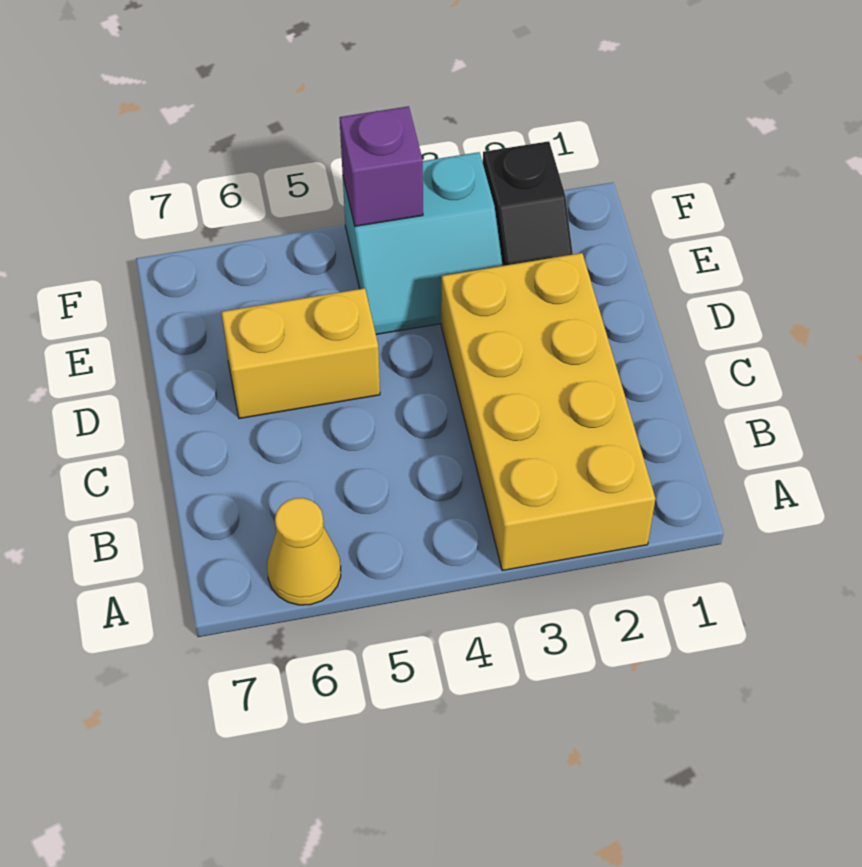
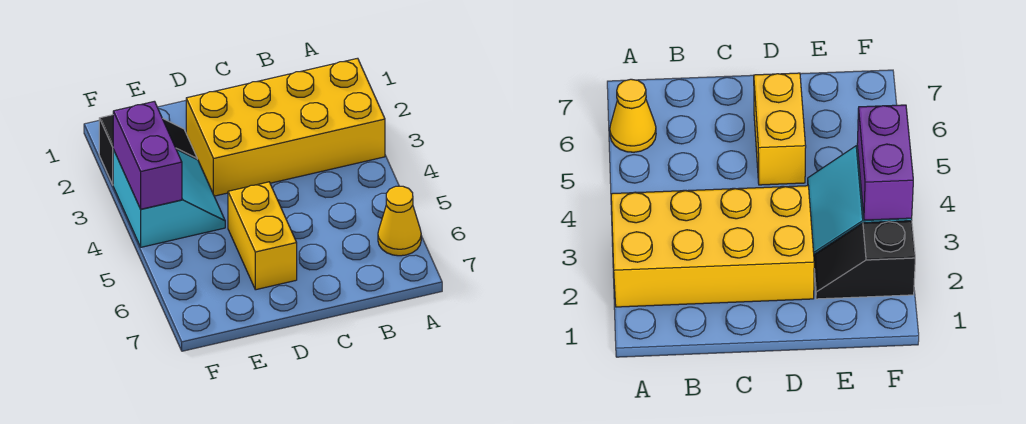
purple brick F4 level 2 -> purple brick F3:F4 level 2

